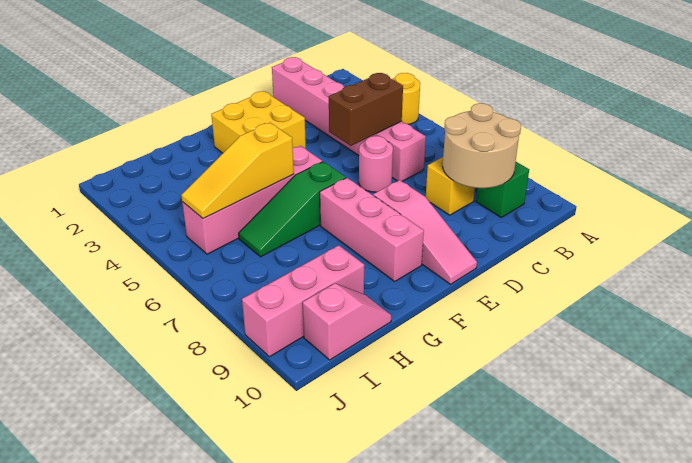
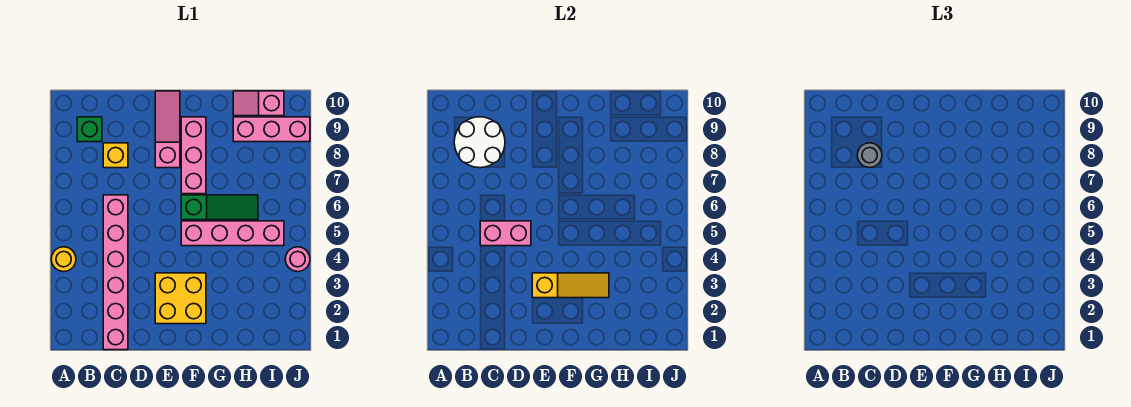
tan round brick B8:C9 level 2 -> white round brick B8:C9 level 2
brown brick C5:D5 level 2 -> pink brick C5:D5 level 2
none -> grey round brick C8 level 3
pink round brick D6 level 1 -> pink round brick J4 level 1
yellow slope G5:I5 level 2 top G -> yellow slope E3:G3 level 2 top E

